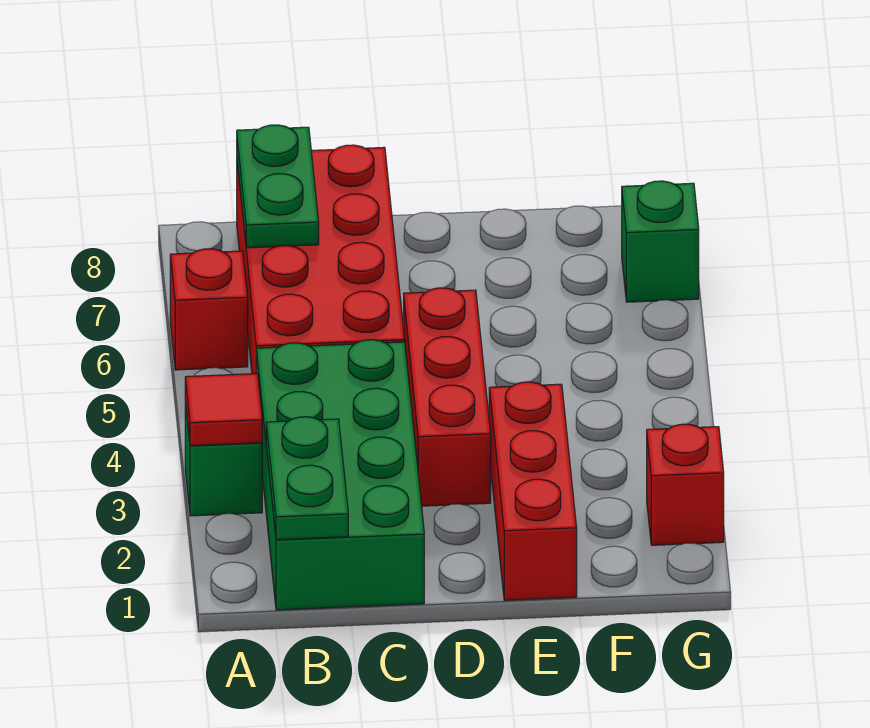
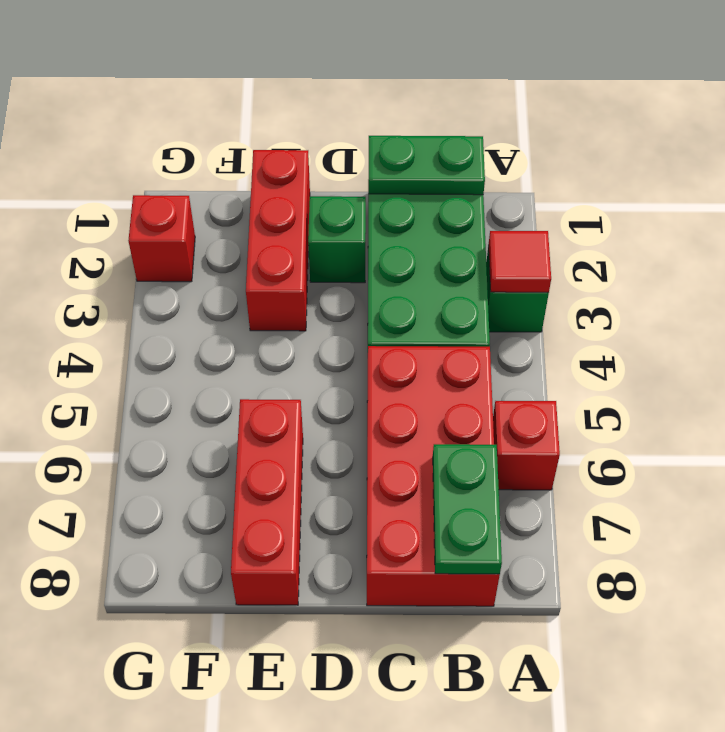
green plate B1:B2 level 2 -> green plate B1:C1 level 2
red brick D3:D5 level 1 -> red brick E6:E8 level 1
green brick G7 level 1 -> green brick D2 level 1

